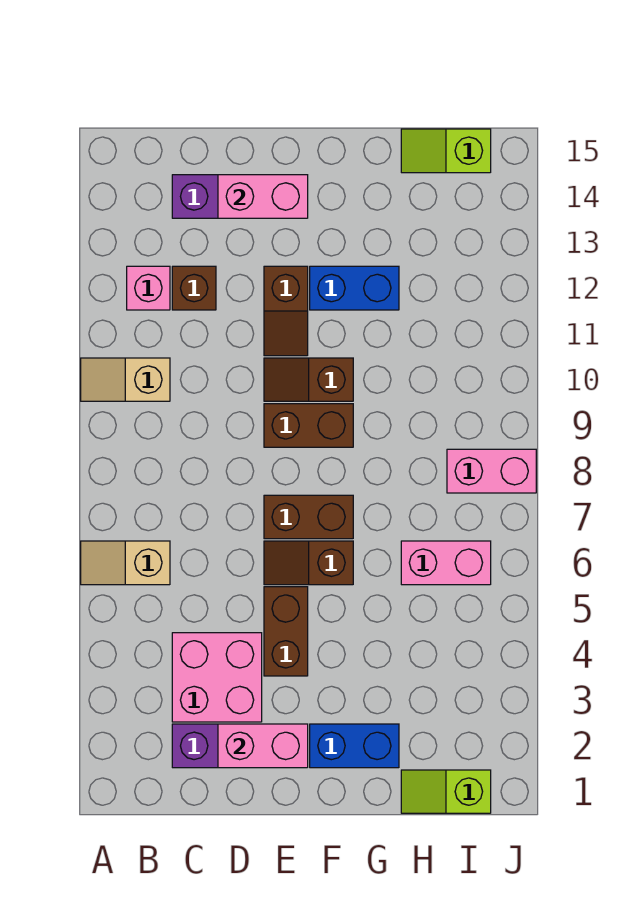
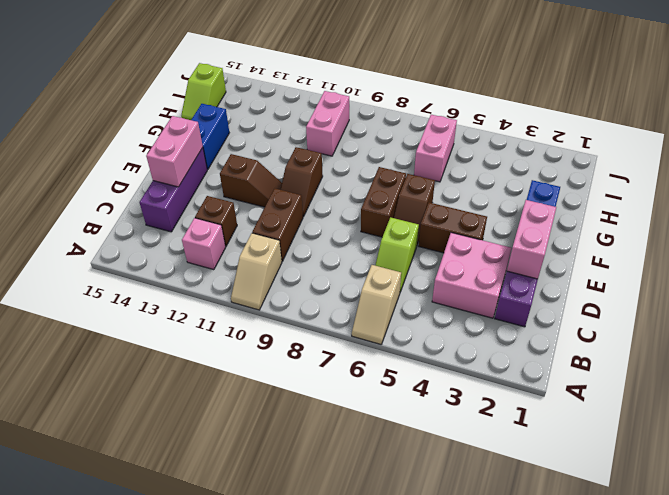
brown brick E9:F9 level 1 -> brown brick C10:D10 level 1
blue brick F12:G12 level 1 -> blue brick F14:G14 level 1
lime slope H1:I1 level 1 top I -> lime slope C6:D6 level 1 top D
pink brick I8:J8 level 1 -> pink brick H10:I10 level 1

